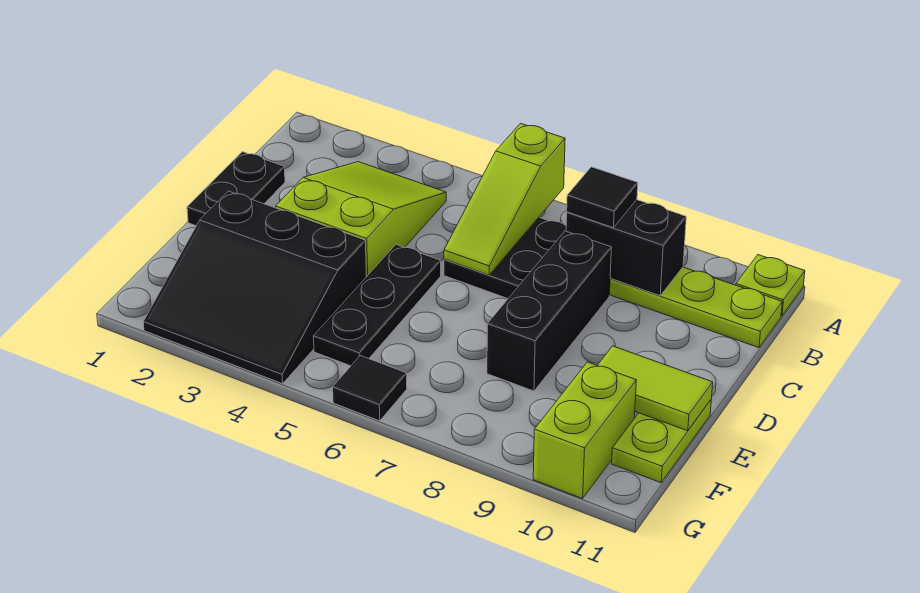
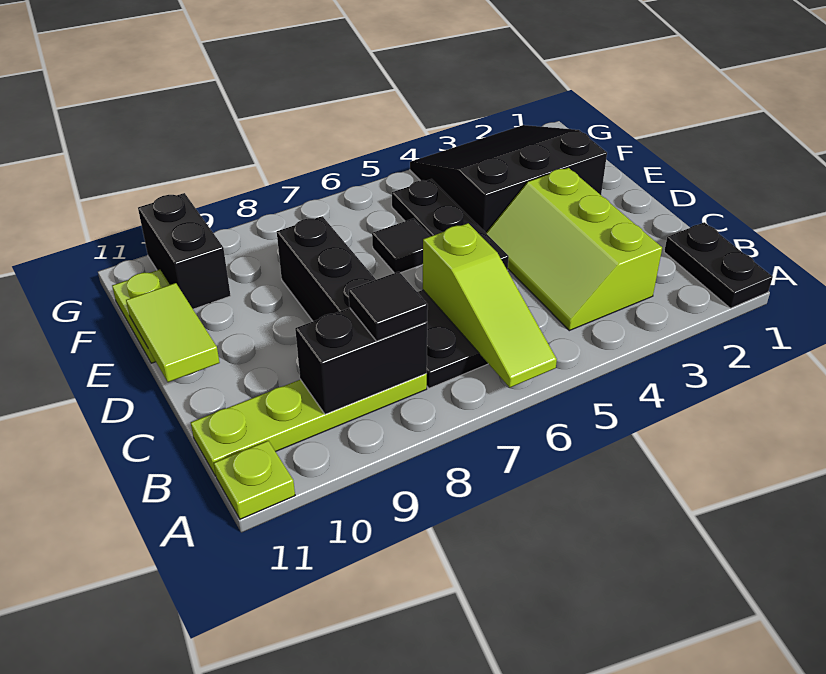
lime slope A6:C6 level 2 top A -> lime slope A6:C6 level 2 top C
lime slope B3:D4 level 1 top D -> lime slope B3:D4 level 1 top 3
black plate C1:D1 level 1 -> black plate A1:B1 level 1
lime tile E10:E11 level 2 -> lime tile D11:E11 level 2
lime brick F10:G10 level 1 -> black brick F10:G10 level 1
black tile G6 level 1 -> black tile E6 level 1

